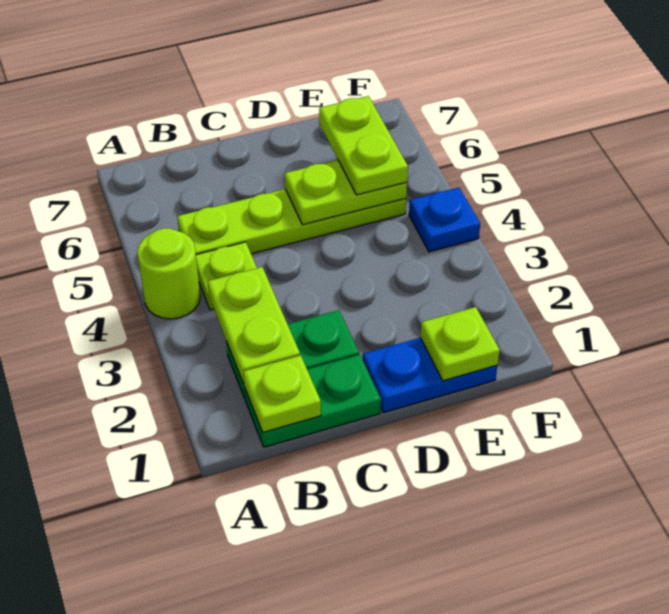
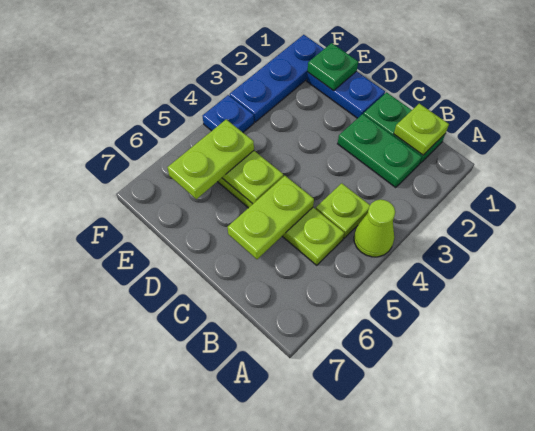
lime round brick A4 level 1 -> lime cone A4 level 1
lime plate B2:B3 level 2 -> lime plate C5:C6 level 2
lime plate E1 level 2 -> green plate E1 level 2
none -> blue plate F1:F3 level 1

